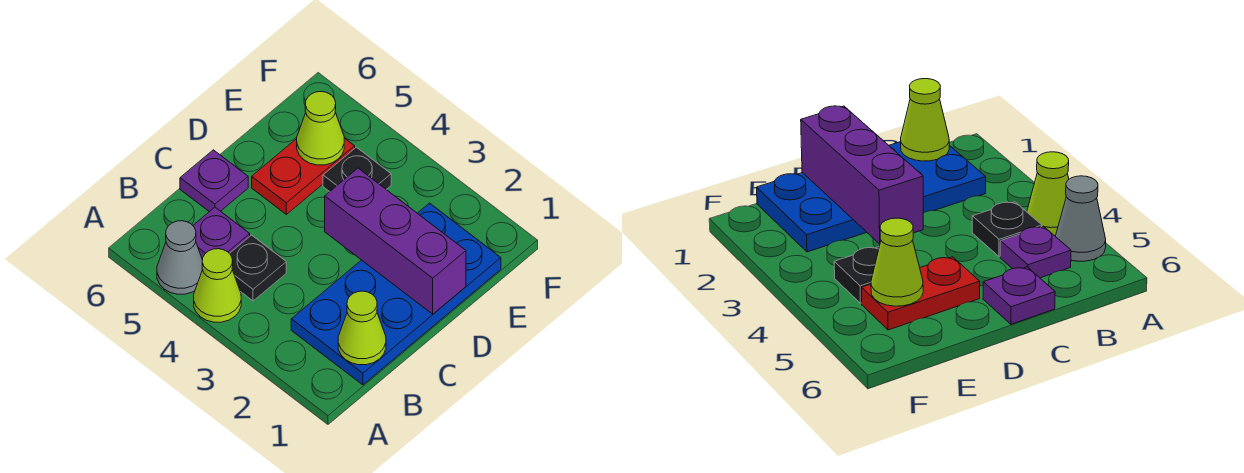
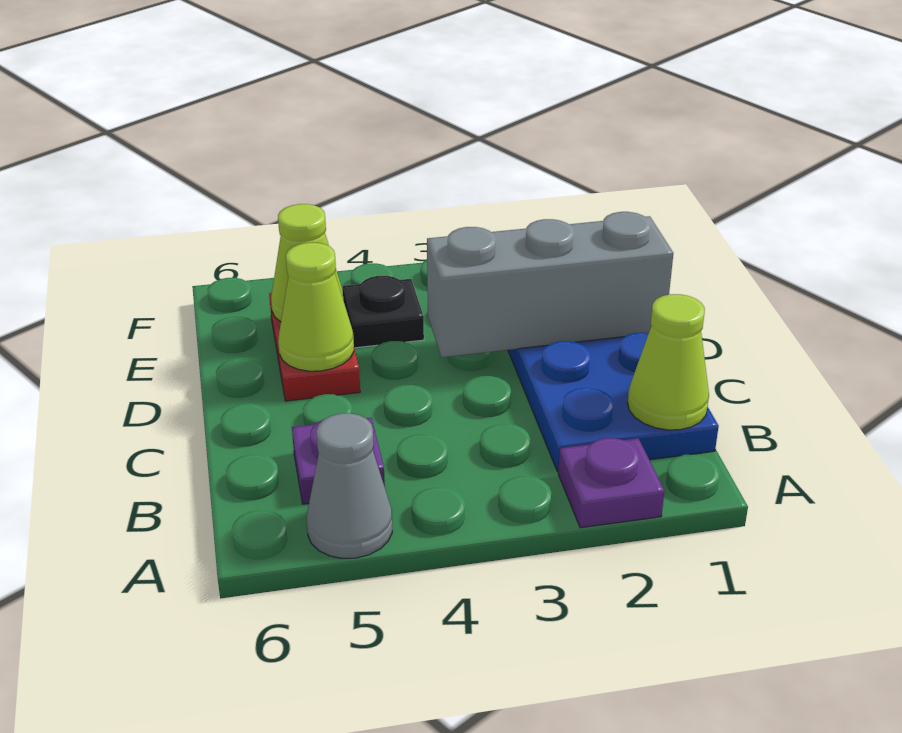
lime cone A4 level 1 -> lime cone D5 level 2
black plate B4 level 1 -> none
purple plate C6 level 1 -> purple plate A2 level 1
purple brick D1:D3 level 2 -> grey brick D1:D3 level 2

